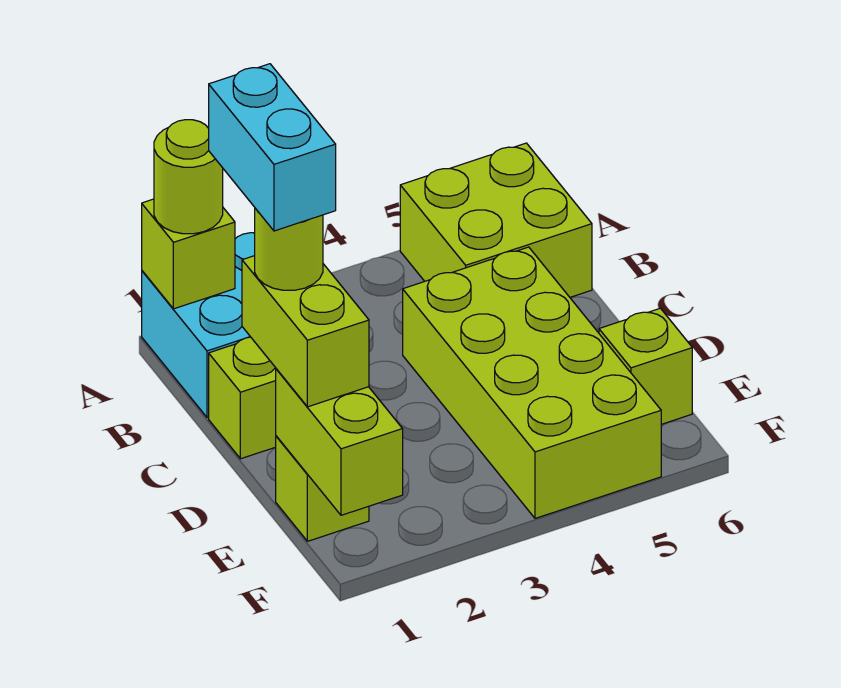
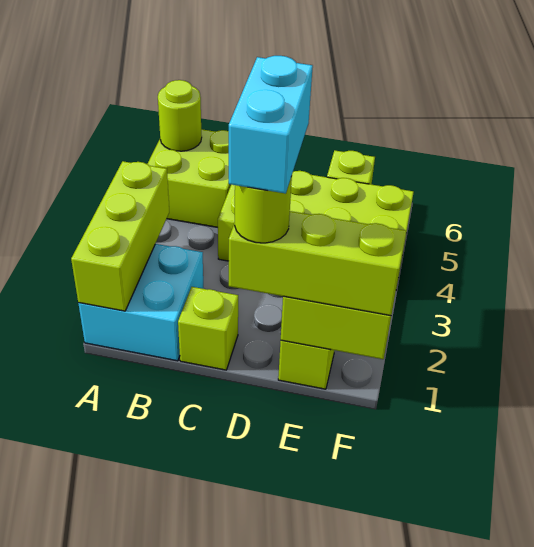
lime brick A1 level 2 -> lime brick A1:A3 level 2
lime round brick A1 level 3 -> lime round brick A6 level 2
cyan brick C1:D1 level 5 -> cyan brick D1:D2 level 5
lime brick D1:E1 level 3 -> lime brick D1:F1 level 3

